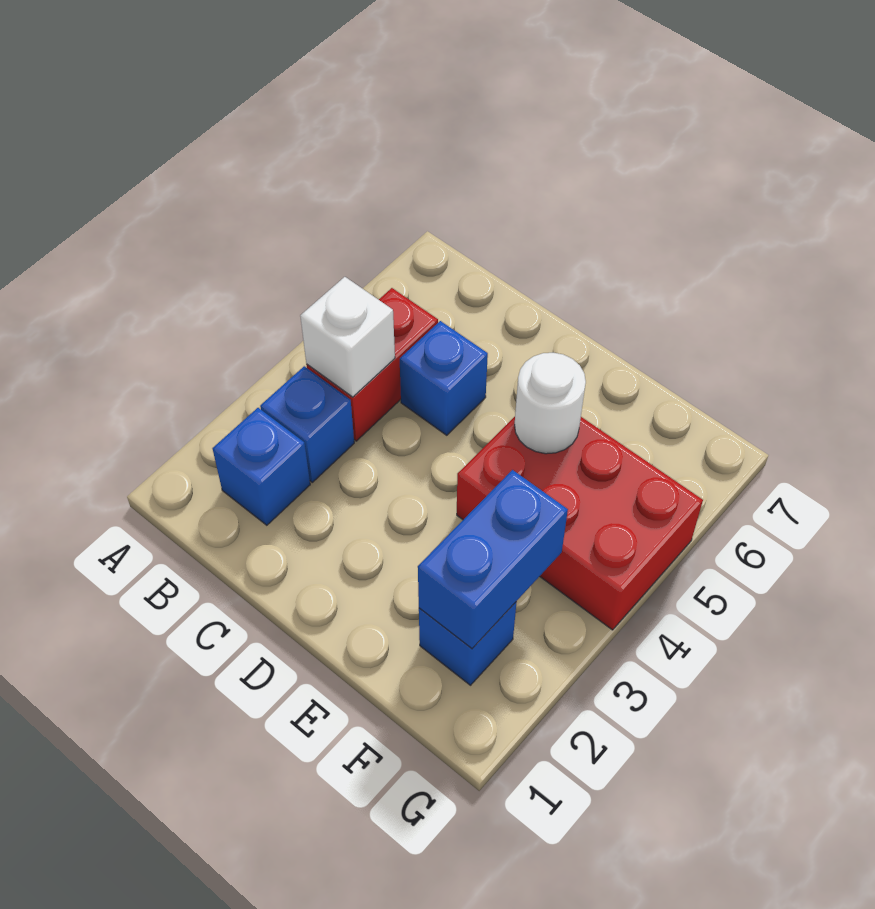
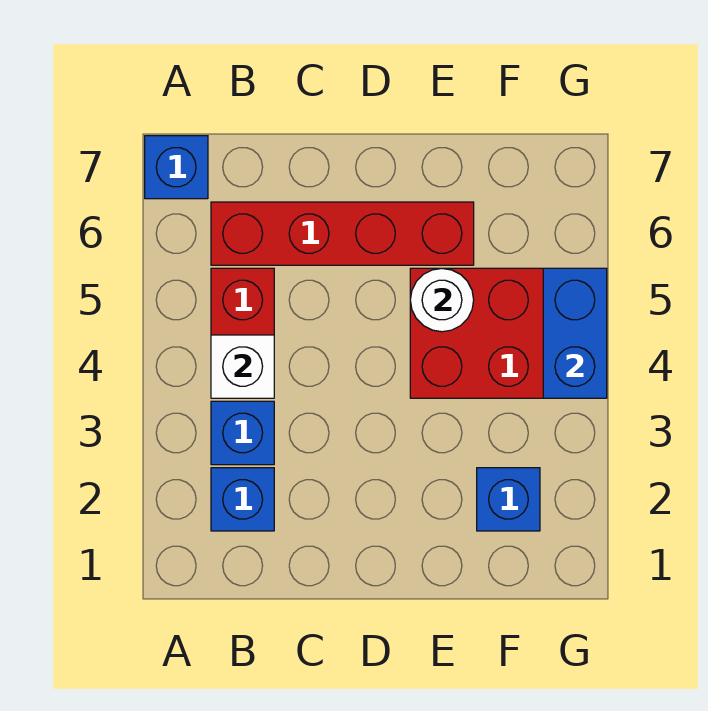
none -> red brick B6:E6 level 1
blue brick C5 level 1 -> blue brick A7 level 1
blue brick F2:F3 level 2 -> blue brick G4:G5 level 2

